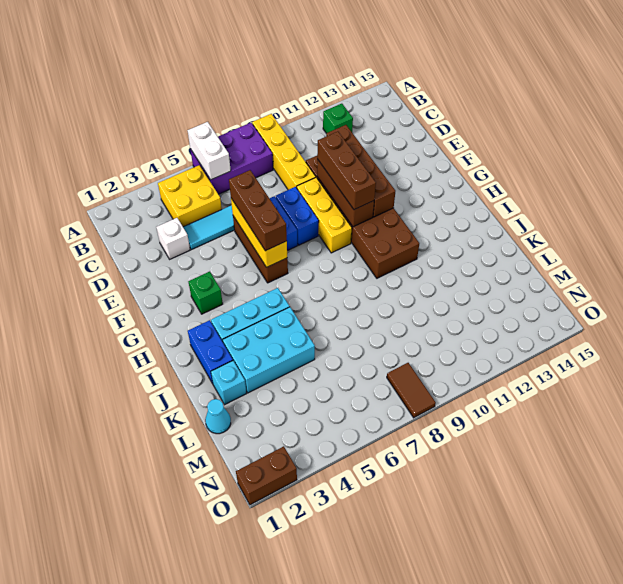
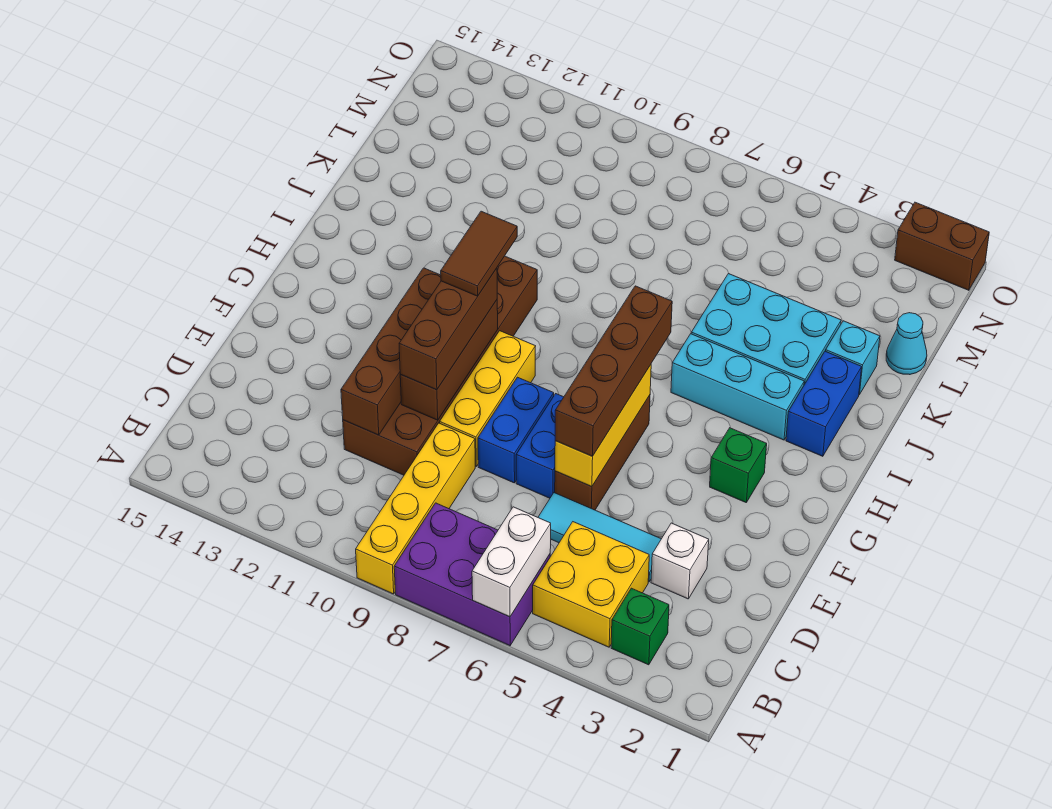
green brick B12 level 1 -> green brick B3 level 1
brown brick E6:G6 level 3 -> brown brick E6:H6 level 3
brown tile N8:O8 level 1 -> brown tile G10:H10 level 4

